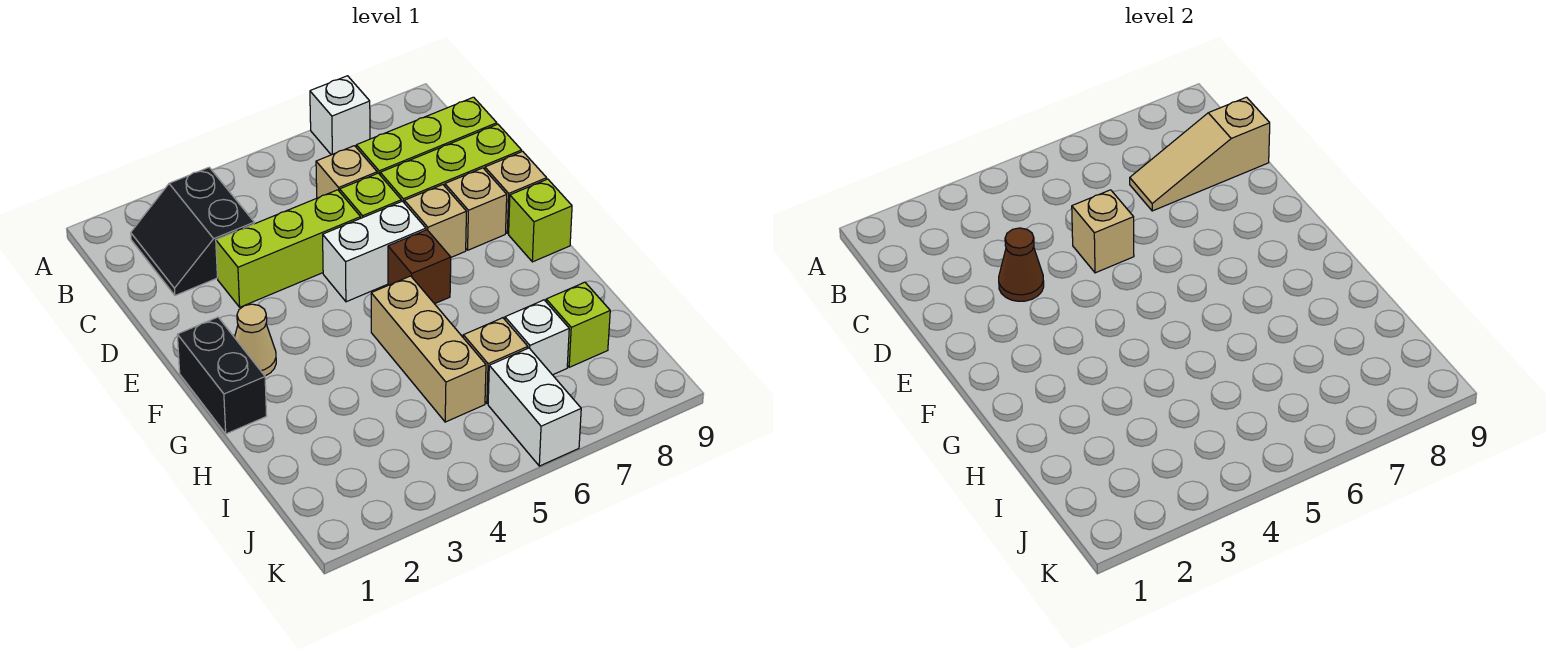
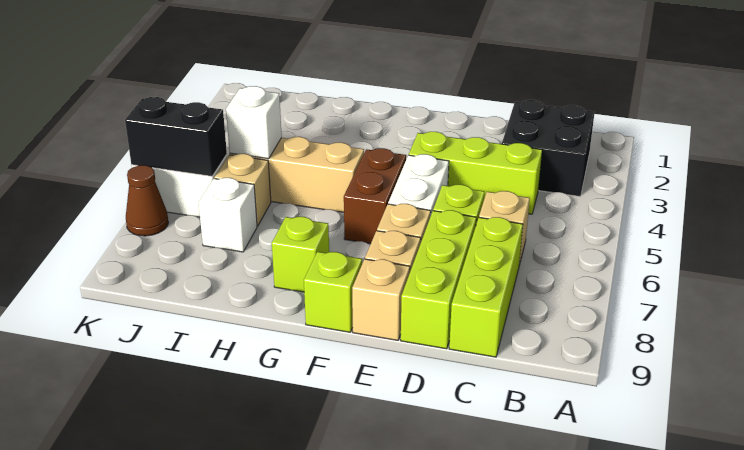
white brick A7 level 1 -> white brick I5 level 2
black slope B2:C3 level 1 top 3 -> black brick B2:C3 level 1
tan slope C7:C9 level 2 top 9 -> none
lime brick D3:D5 level 1 -> lime brick C4:E4 level 1
brown cone D3 level 2 -> brown cone K7 level 1
tan brick D5 level 2 -> none
black brick F1:G1 level 1 -> black brick J6:K6 level 2
tan cone F2 level 1 -> none
brown brick F6 level 1 -> brown brick F5:F6 level 1
lime brick I8 level 1 -> lime brick G8 level 1

